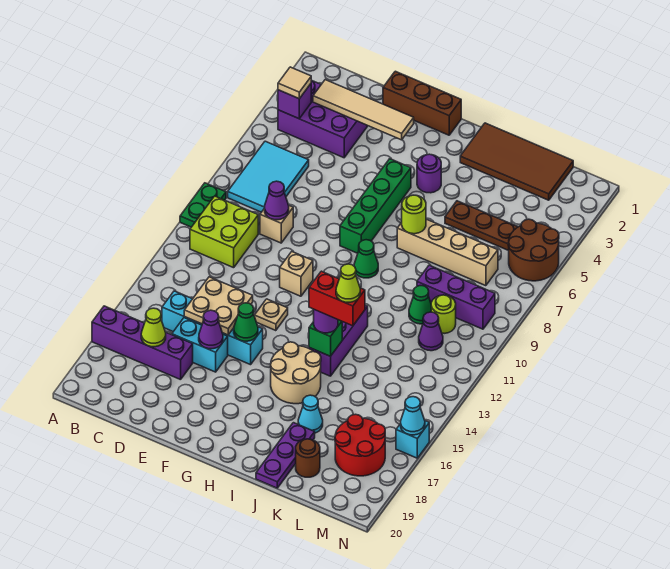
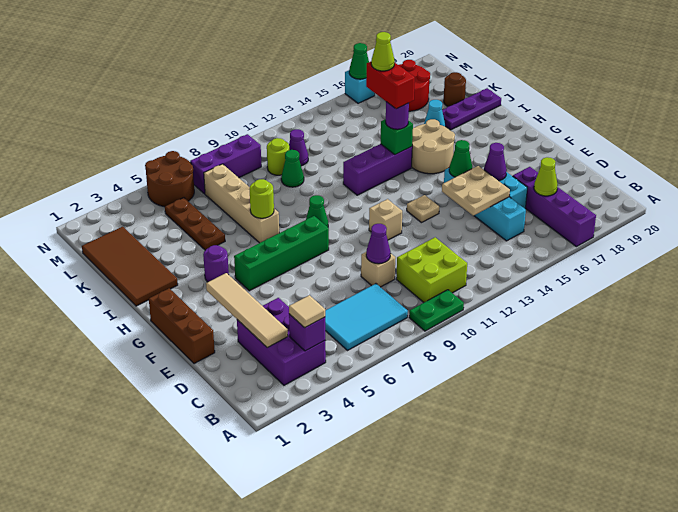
purple brick K9:M9 level 1 -> purple brick M7:M9 level 1
cyan cone N16 level 2 -> green cone N16 level 2

